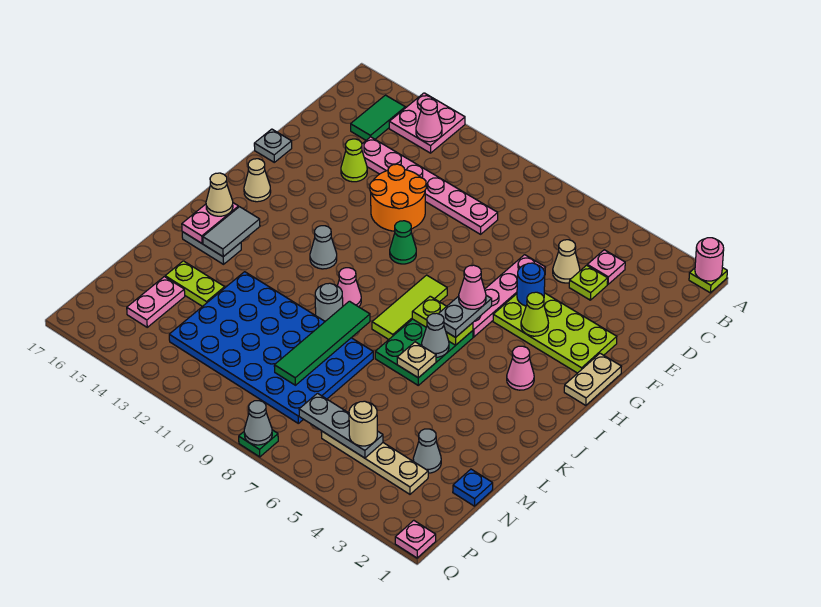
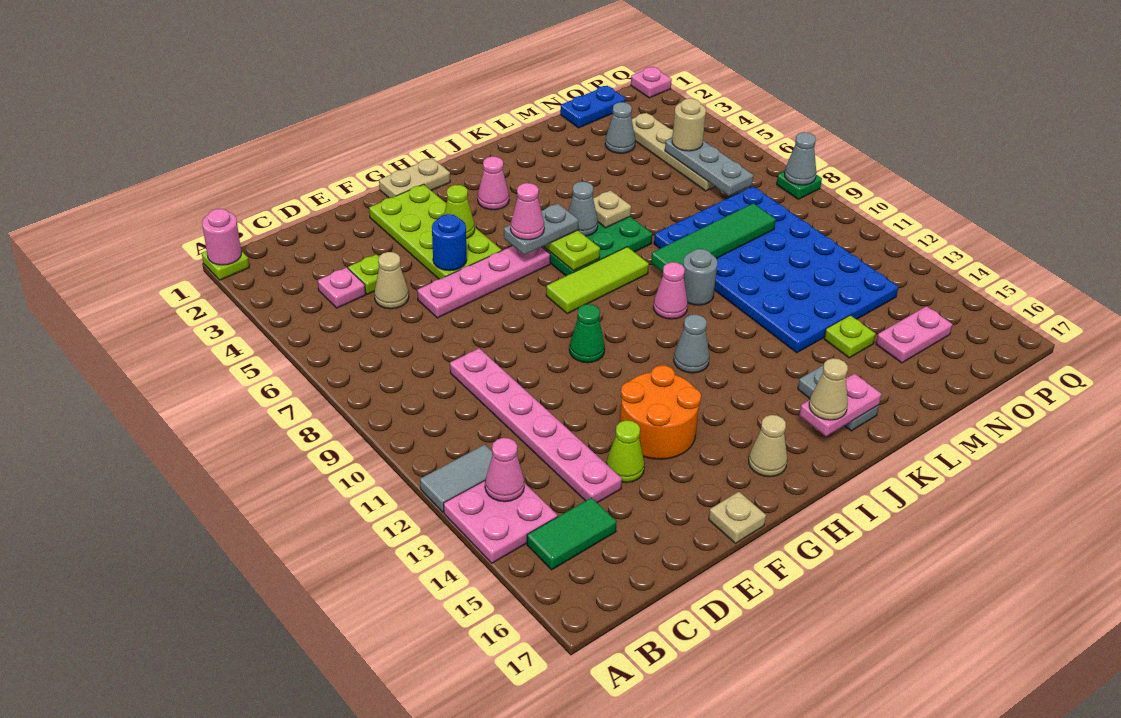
orange round brick E11:F12 level 1 -> orange round brick F13:G14 level 1
grey plate F17 level 1 -> tan plate F17 level 1
grey tile J15:K15 level 2 -> grey tile A12:B12 level 1
lime plate M14:M15 level 1 -> lime plate M14 level 1
blue plate N1 level 1 -> blue plate N1:O1 level 1

